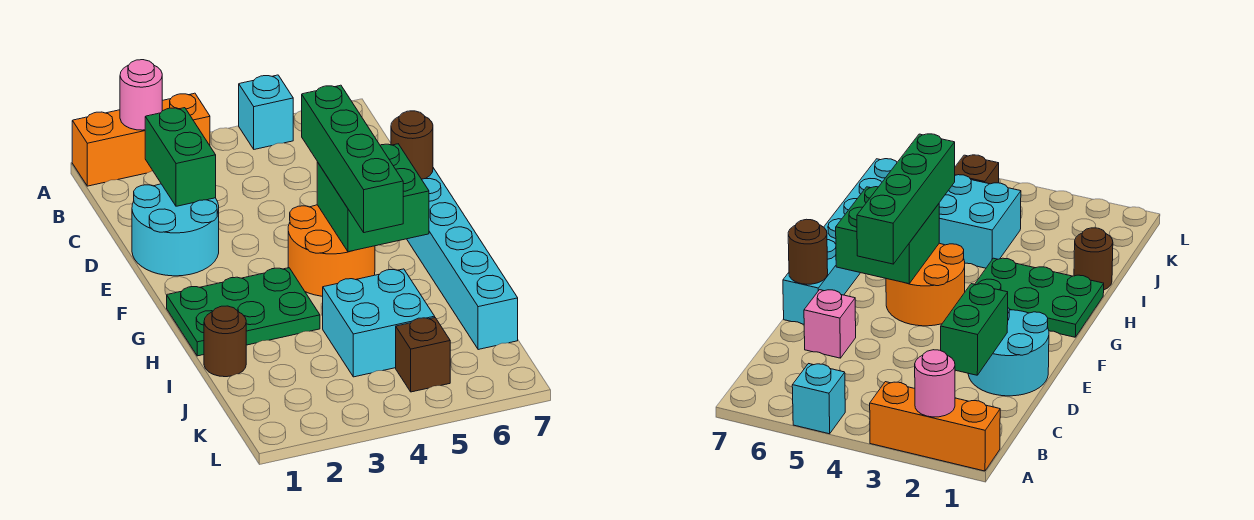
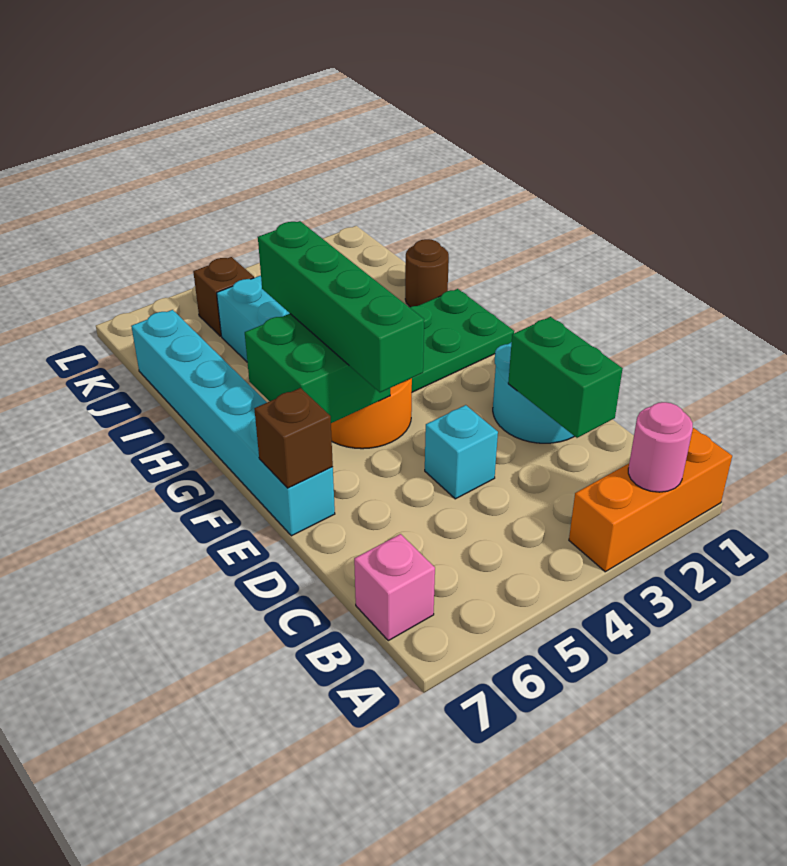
cyan brick A5 level 1 -> cyan brick D4 level 1
pink brick D6 level 1 -> pink brick B7 level 1
brown round brick E7 level 2 -> brown brick E7 level 2

